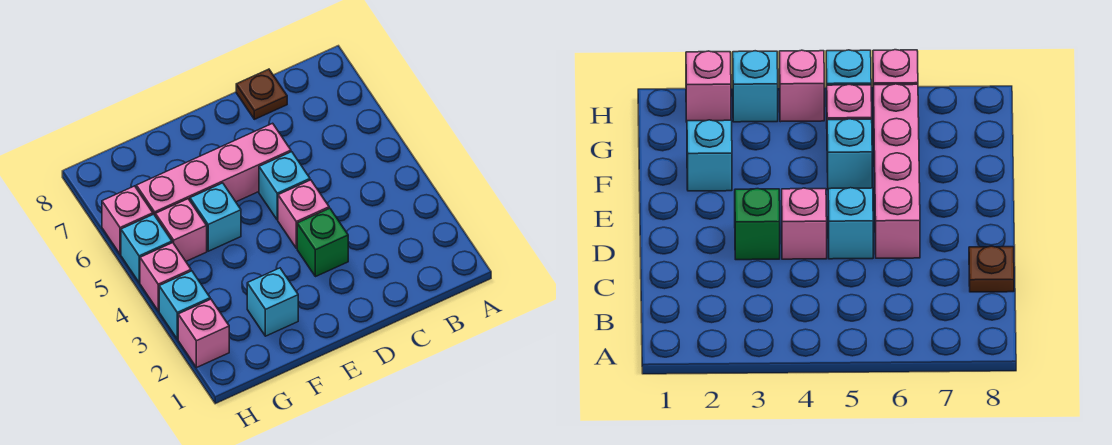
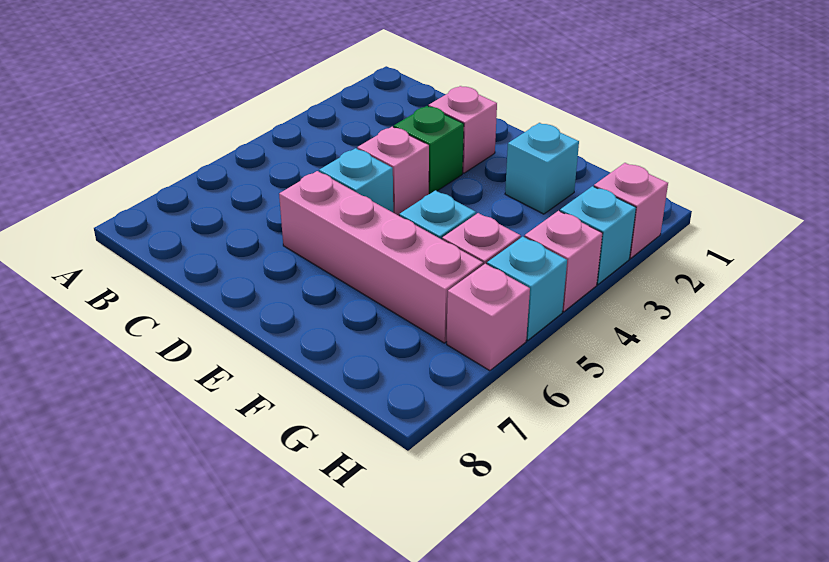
brown plate C8 level 1 -> none
none -> pink brick D2 level 1

